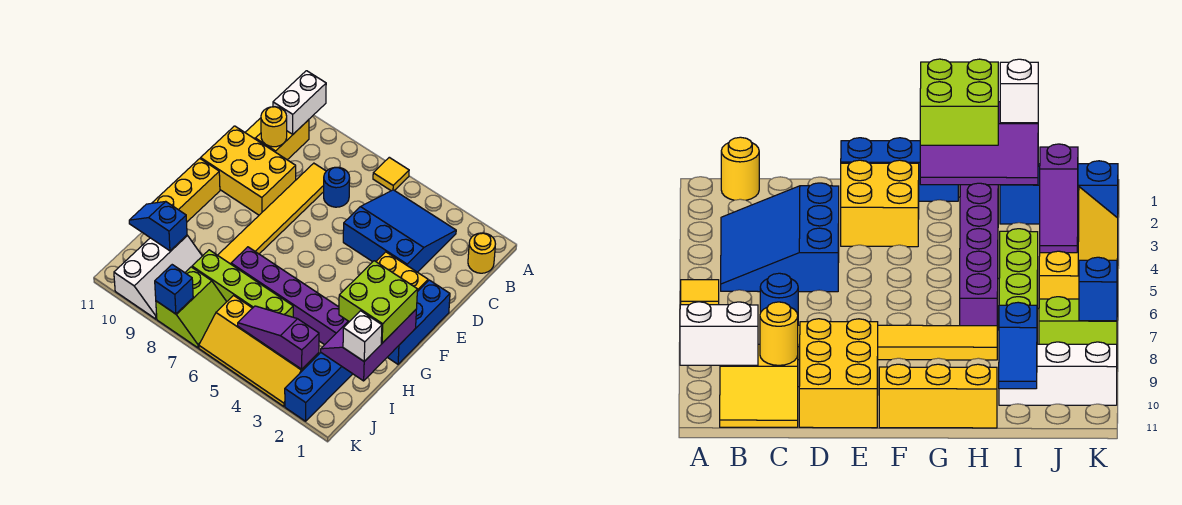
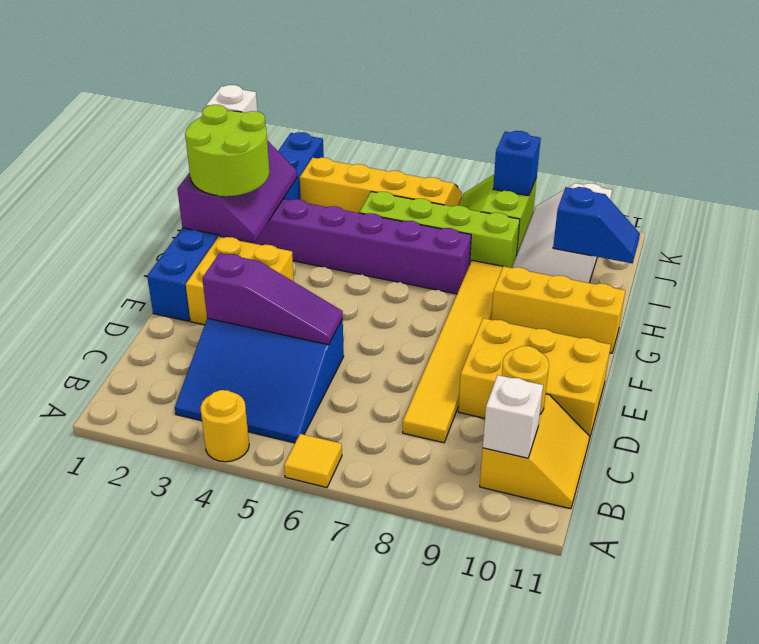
white brick A10:B10 level 2 -> white brick B10 level 2
yellow round brick B1 level 1 -> yellow round brick A4 level 1
blue round brick C7 level 1 -> none
yellow brick F11:H11 level 1 -> yellow brick G9:G11 level 1
lime brick G1:H2 level 3 -> lime round brick G1:H2 level 3
purple slope J3:J5 level 2 top 3 -> purple slope D3:D5 level 2 top 3

